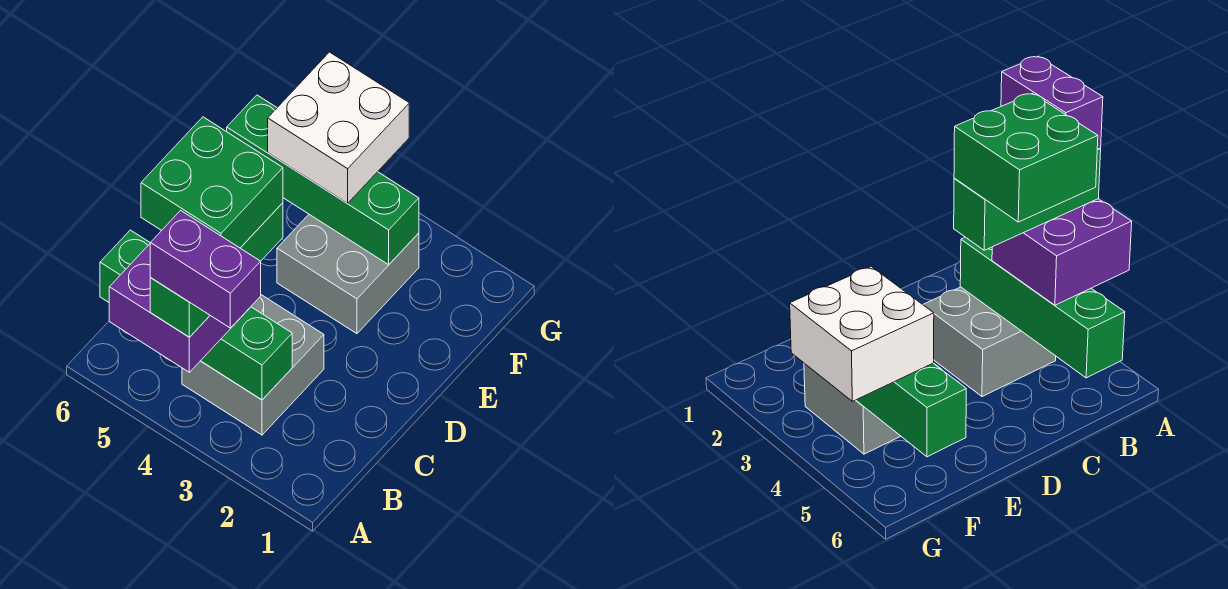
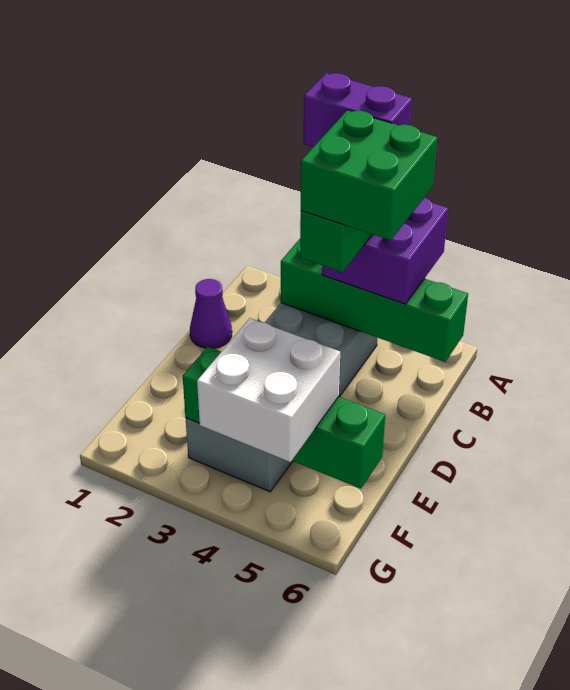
none -> purple cone C1 level 1

